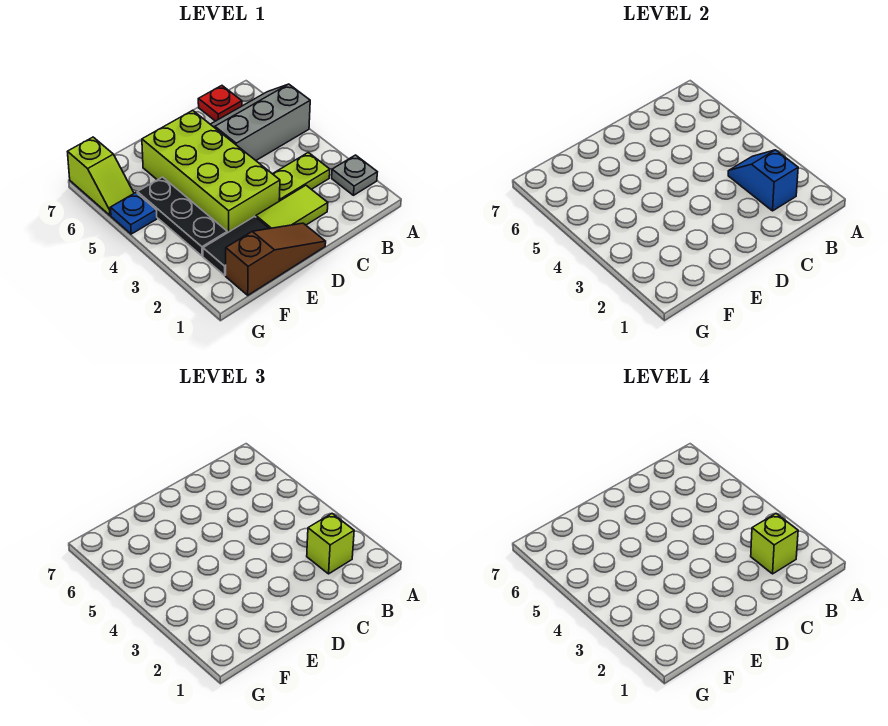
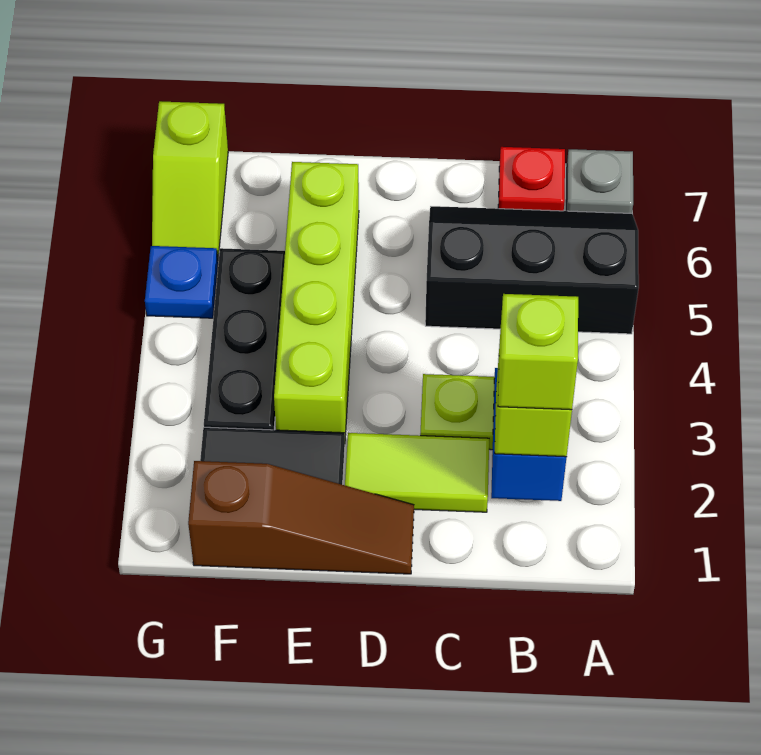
grey plate A2 level 1 -> grey plate A7 level 1
grey slope A5:C6 level 1 top 5 -> black slope A5:C6 level 1 top 5
lime brick D3:E6 level 1 -> lime brick E3:E6 level 1

